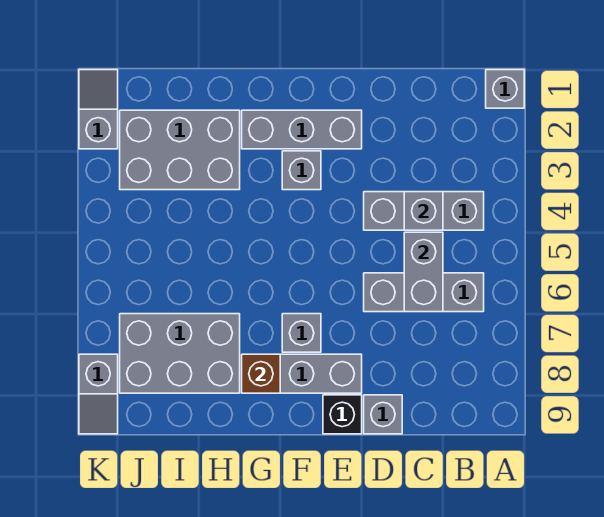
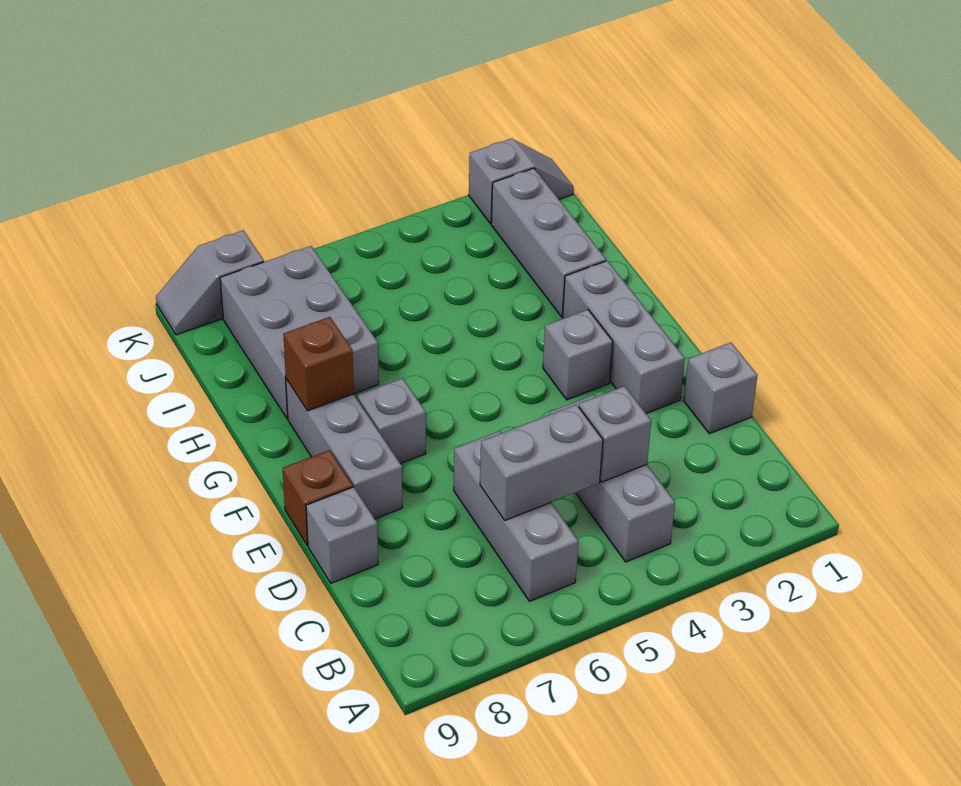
grey brick A1 level 1 -> grey brick D1 level 1
black brick E9 level 1 -> brown brick E9 level 1
grey brick H2:J3 level 1 -> grey brick H2:J2 level 1

